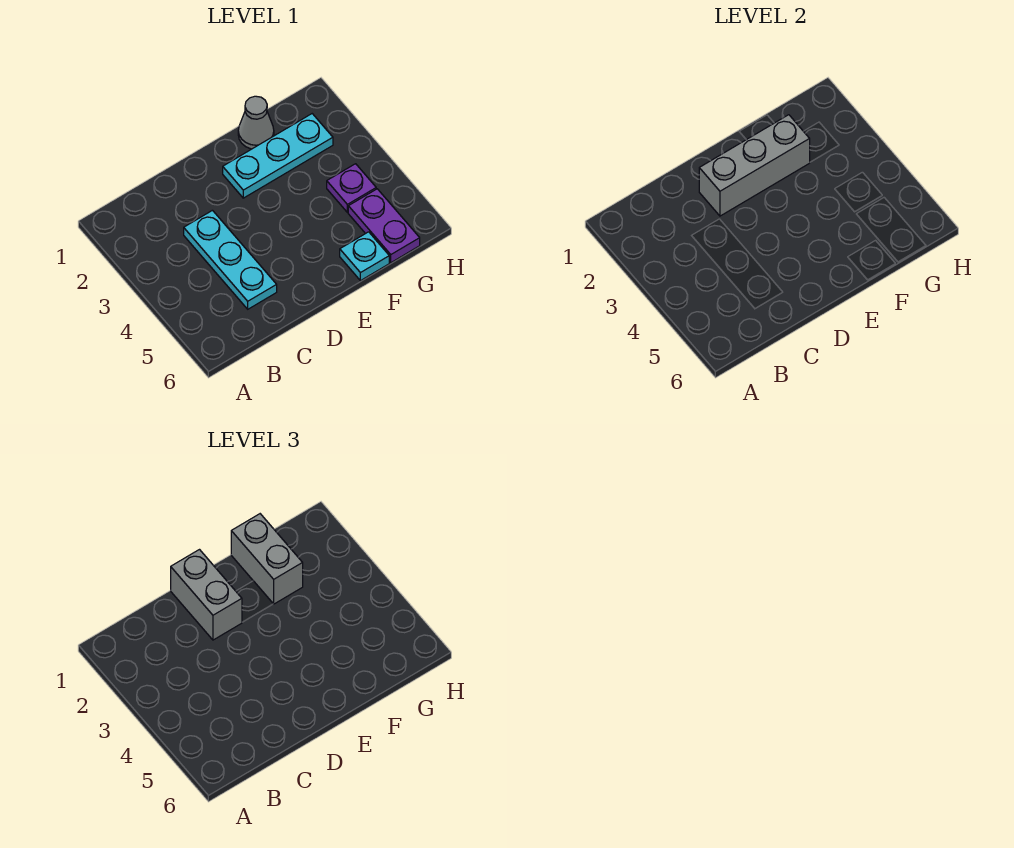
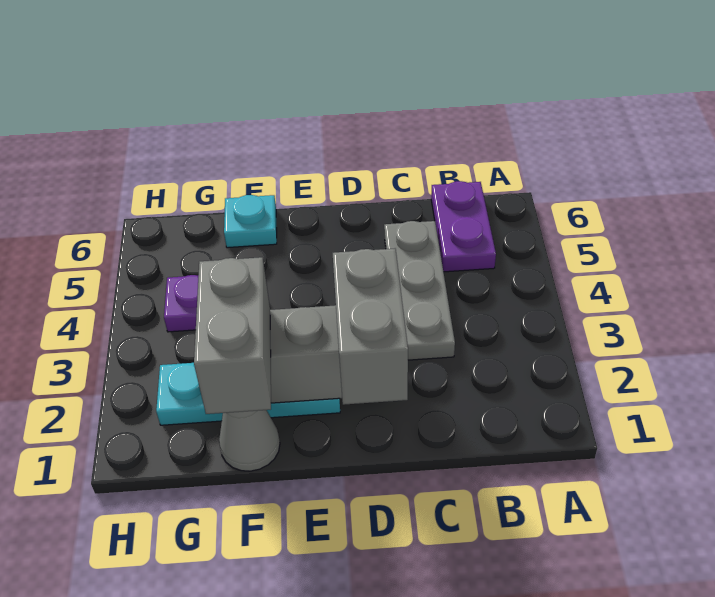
cyan plate C3:C5 level 1 -> grey plate C3:C5 level 1
purple plate G5:G6 level 1 -> purple plate B5:B6 level 1

